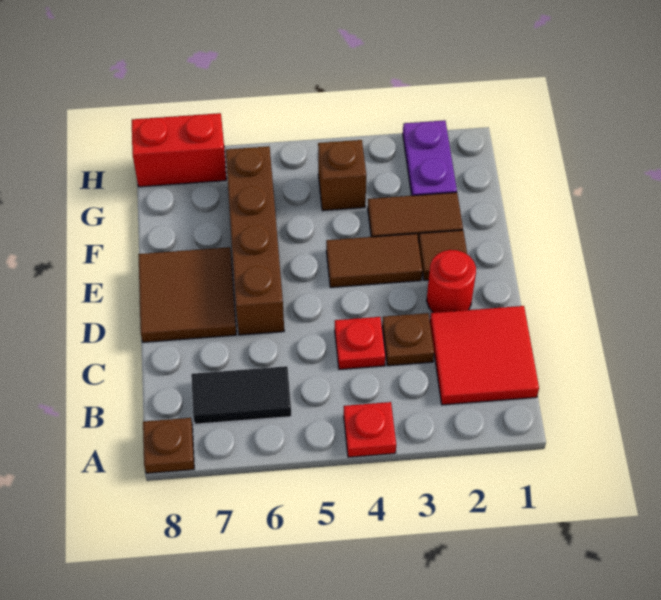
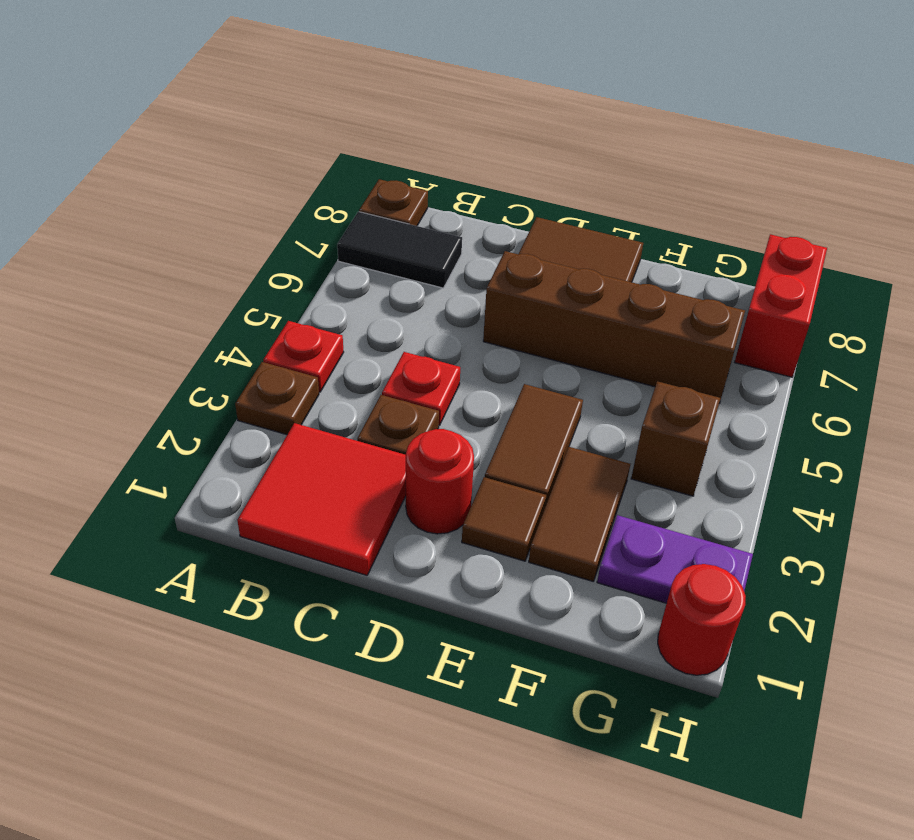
none -> brown plate A3 level 1
black tile B6:B7 level 1 -> black tile A7:B7 level 1
none -> red round brick H1 level 1

